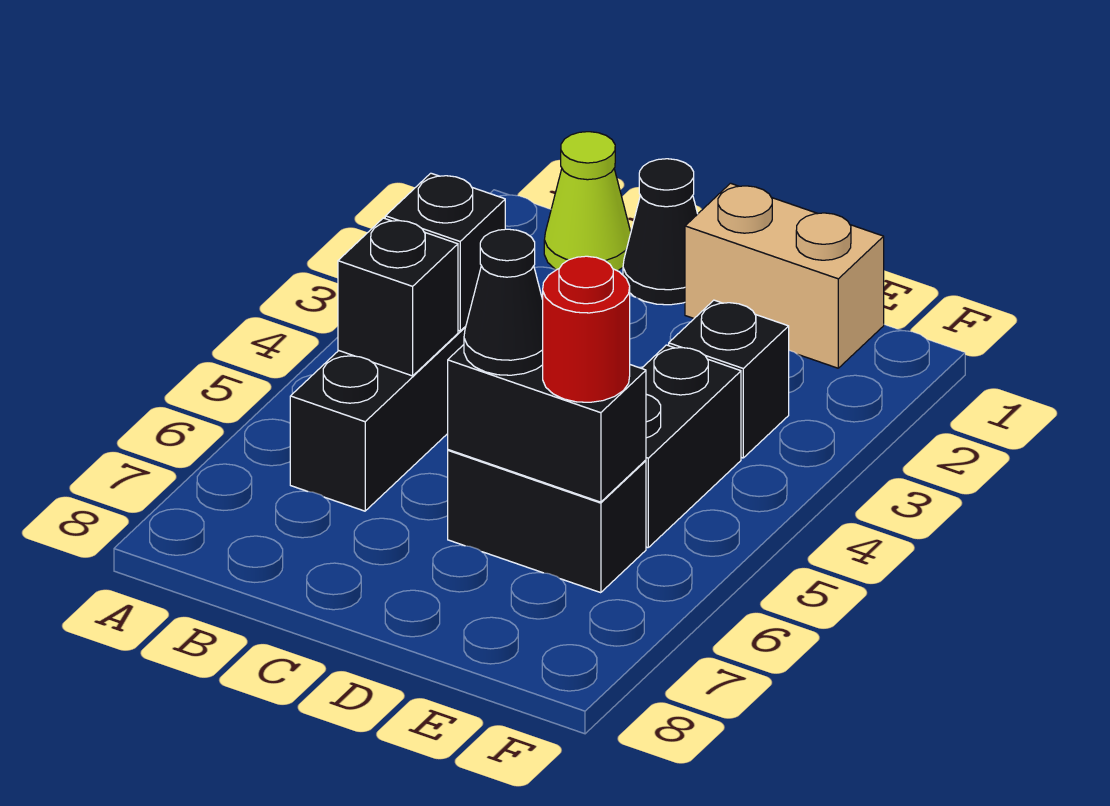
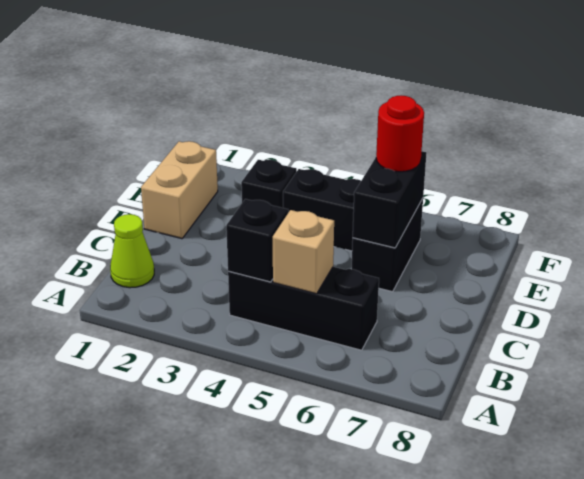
black brick B5 level 2 -> tan brick B5 level 2
black cone C1 level 1 -> none
black cone D6 level 3 -> none

